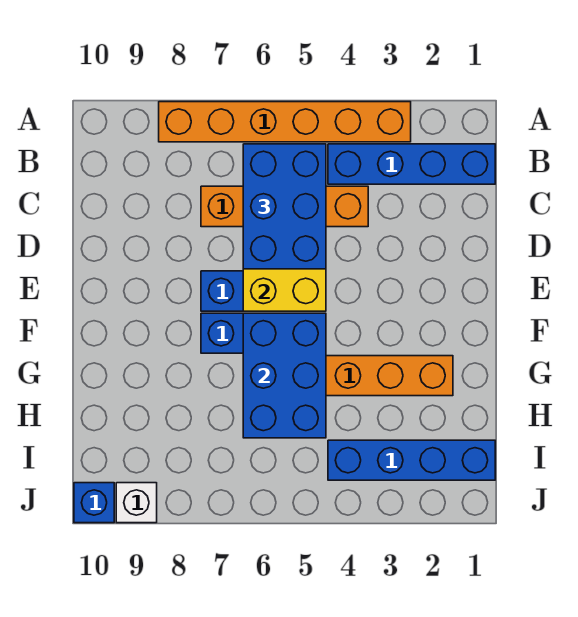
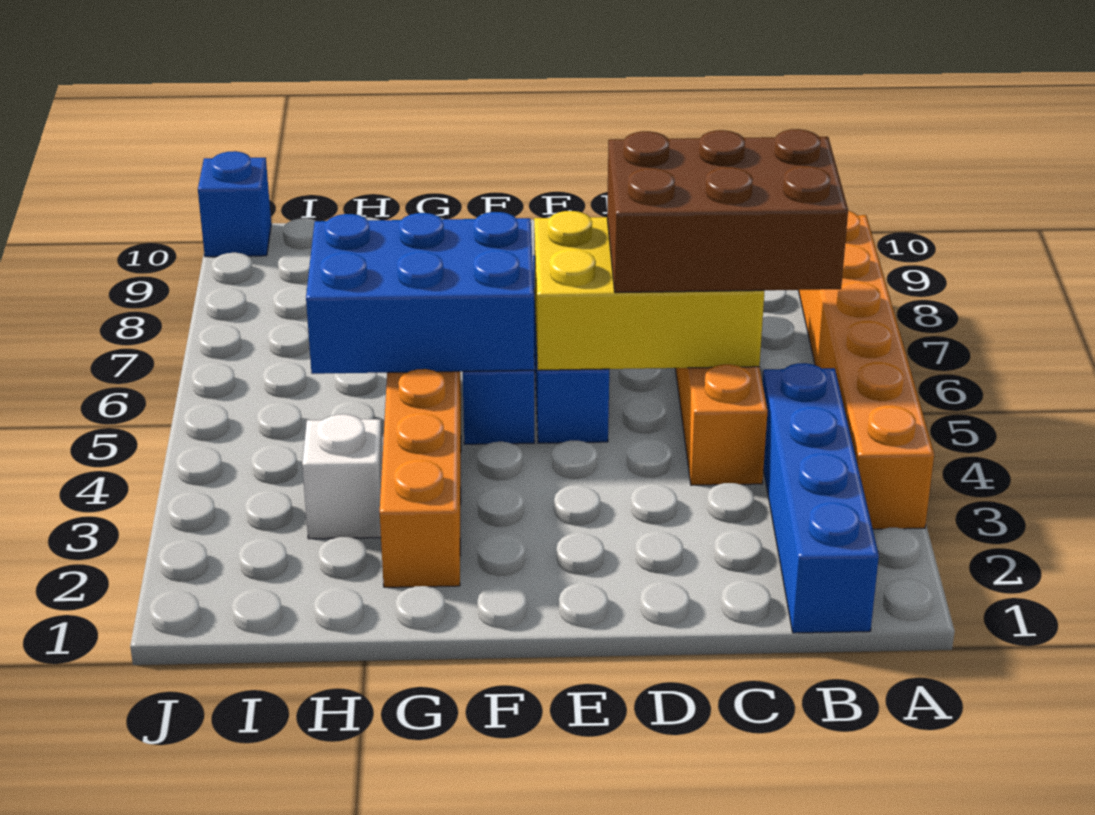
blue brick B5:D6 level 3 -> brown brick B5:D6 level 3
blue brick I1:I4 level 1 -> none
white brick J9 level 1 -> white brick H3 level 1

